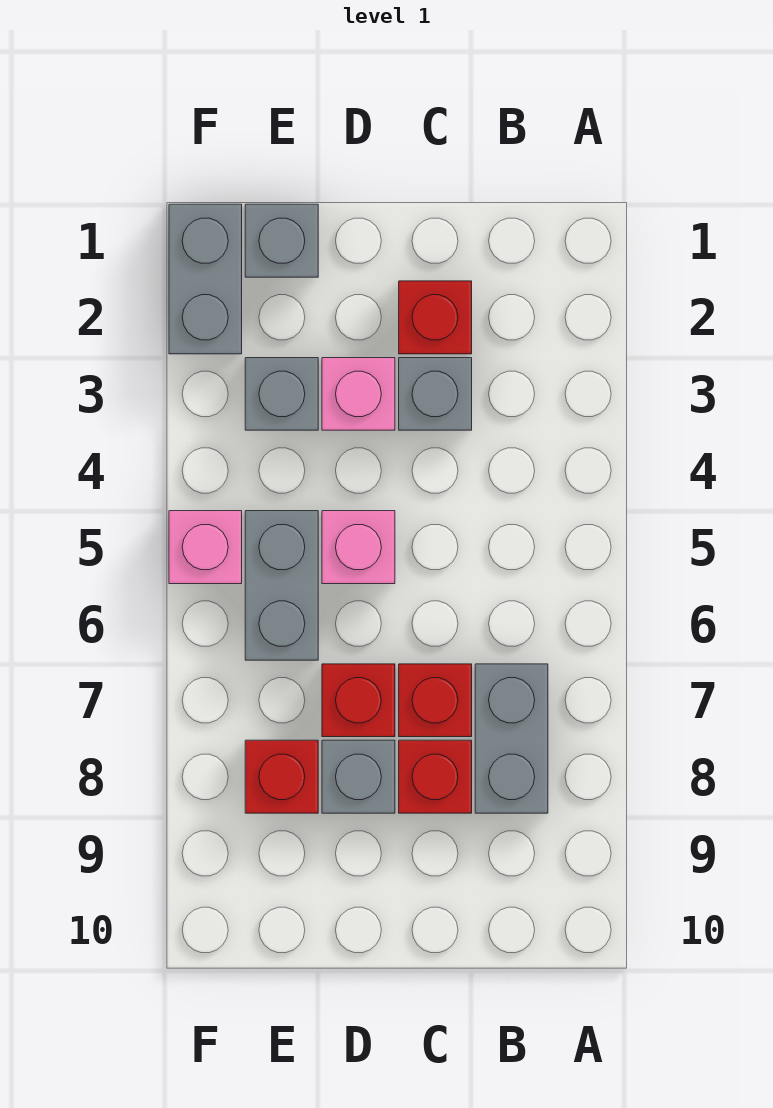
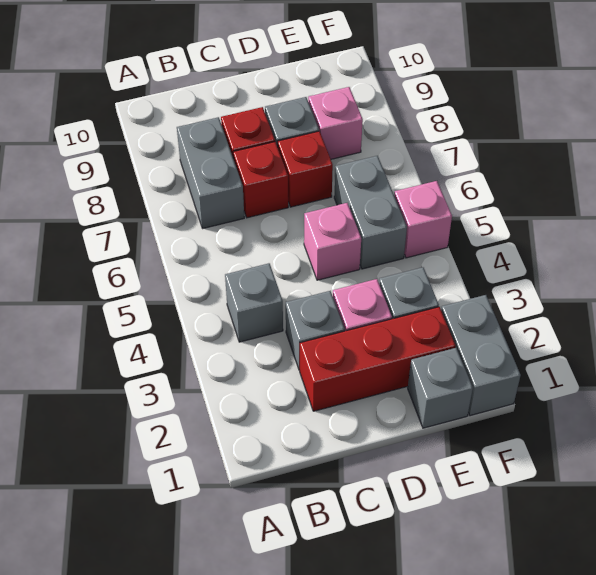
none -> grey brick B4 level 1
red brick C2 level 1 -> red brick C2:E2 level 1
red brick E8 level 1 -> pink brick E8 level 1

